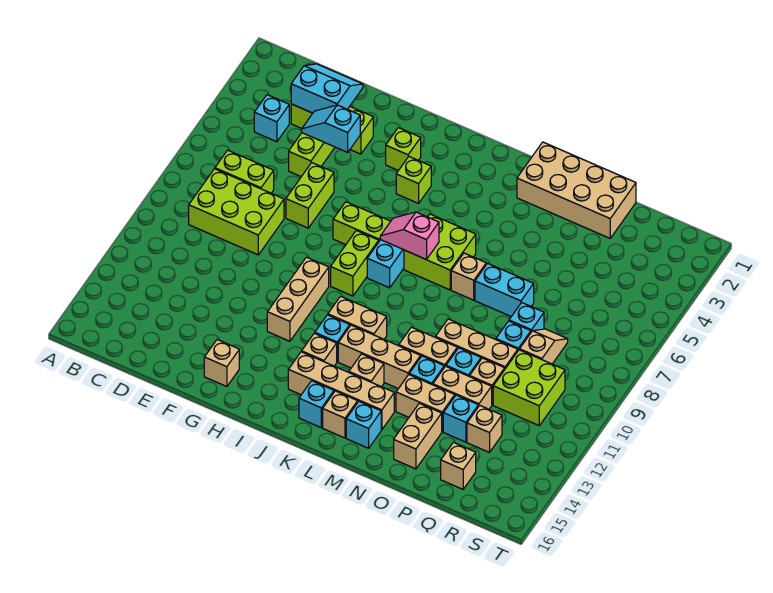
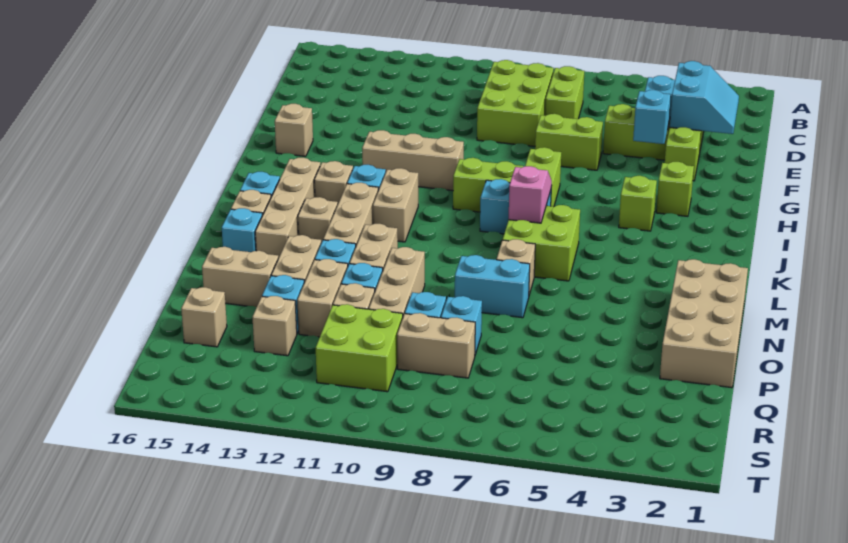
cyan brick N7:O7 level 1 -> cyan brick N7:N8 level 1
tan slope Q8:Q9 level 1 top 9 -> tan brick Q8:Q9 level 1

